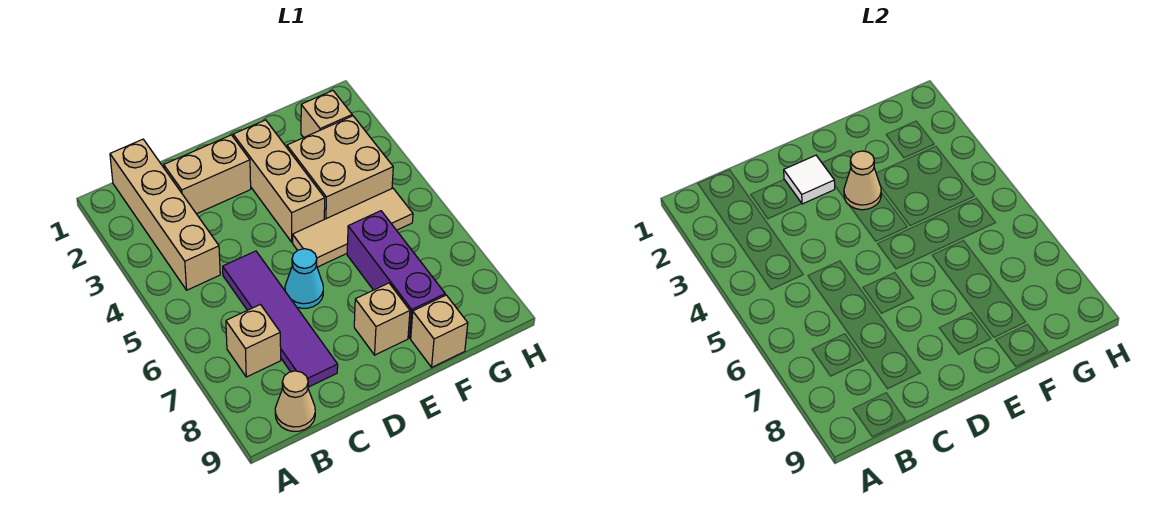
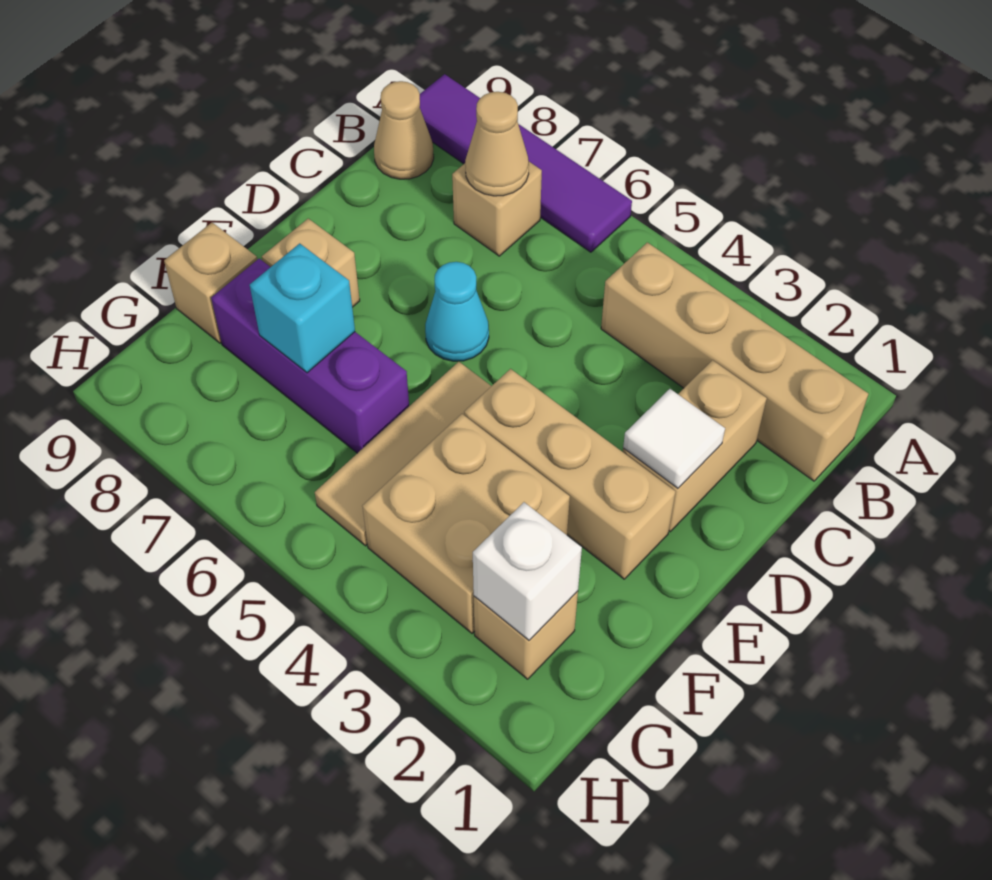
purple tile C5:C8 level 1 -> purple tile A6:A9 level 1
tan cone E3 level 2 -> tan cone B7 level 2
none -> cyan brick F7 level 2
none -> white brick G2 level 2

